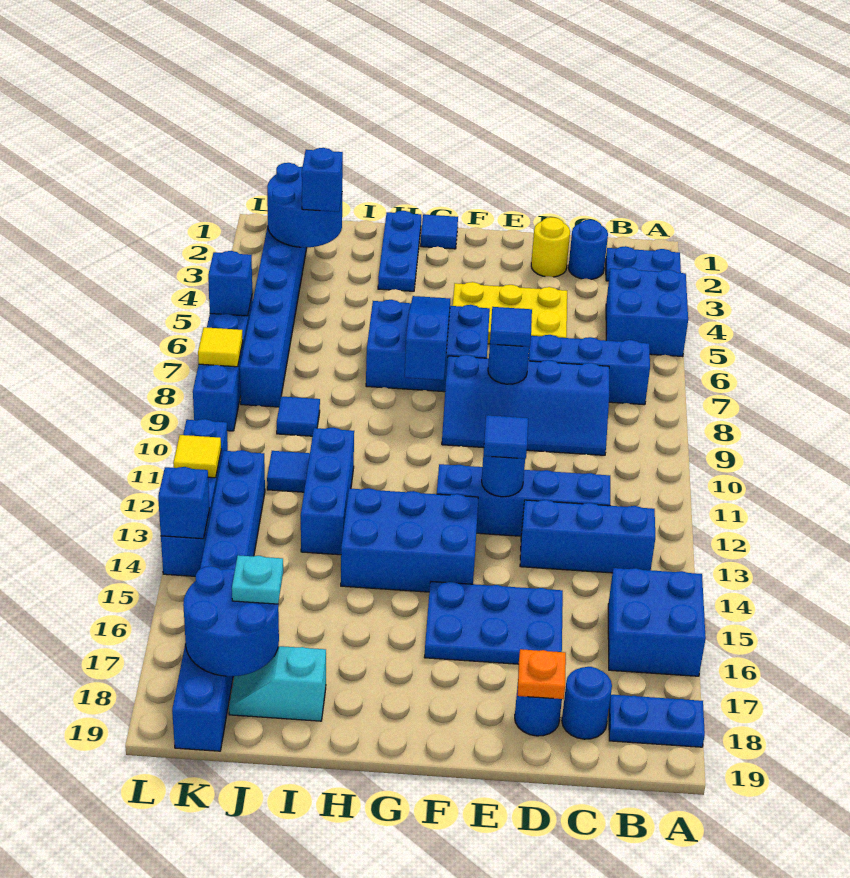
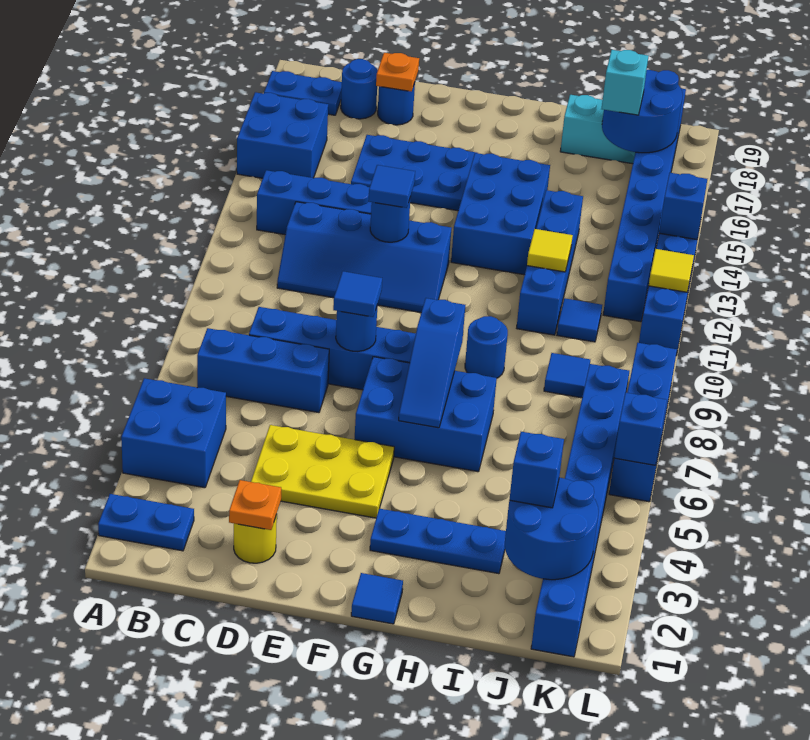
blue round brick C2 level 1 -> blue round brick H9 level 1
none -> orange plate D2 level 2
blue brick F13:H14 level 1 -> blue brick G13:H15 level 1
blue plate H1:H3 level 1 -> blue plate G3:I3 level 1
blue brick I11:I13 level 1 -> blue brick I11:I14 level 1
cyan plate J17 level 3 -> cyan brick J17 level 3
yellow tile L8 level 2 -> yellow tile I12 level 2

